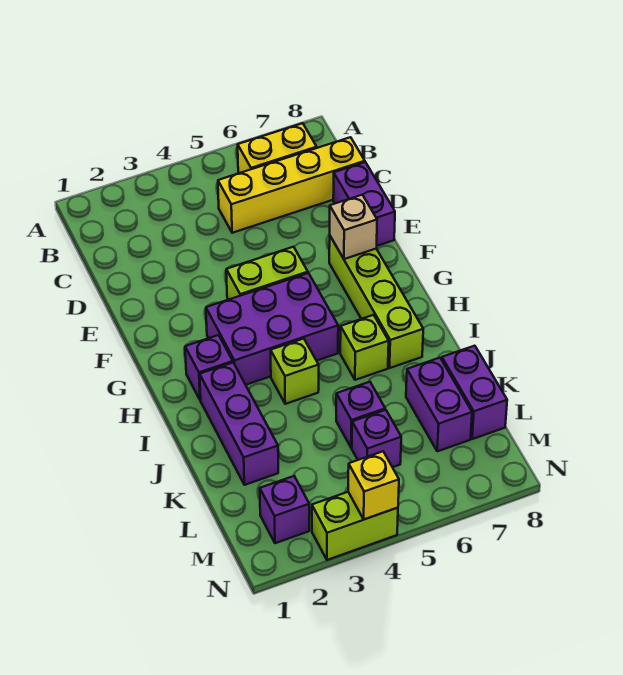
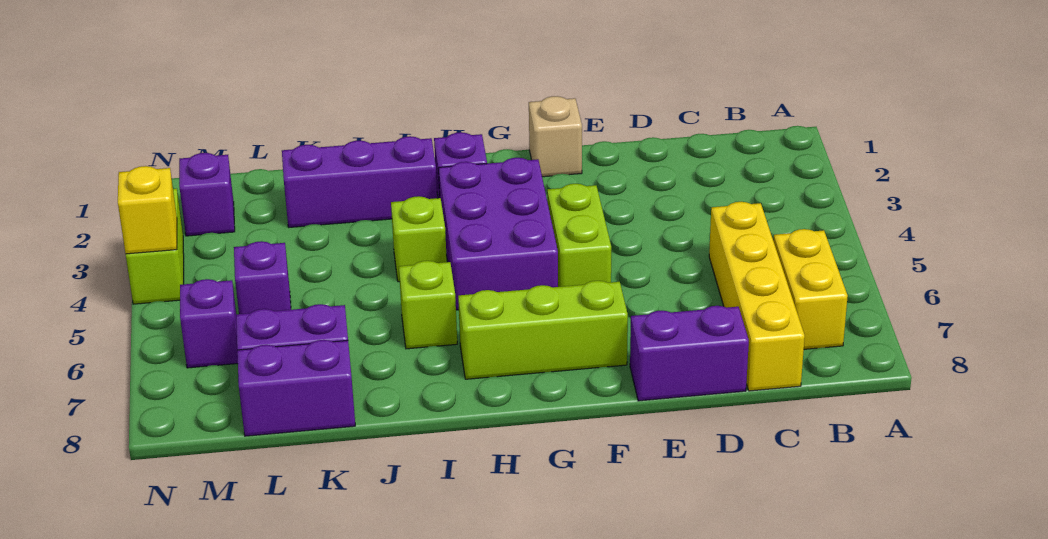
lime brick F7:I7 level 1 -> lime brick F7:H7 level 1
tan brick F7 level 2 -> tan brick F1 level 1
purple brick K5 level 1 -> purple brick M6 level 1

